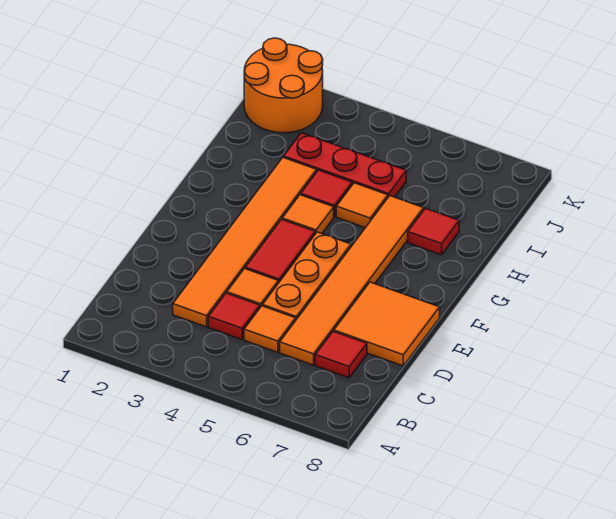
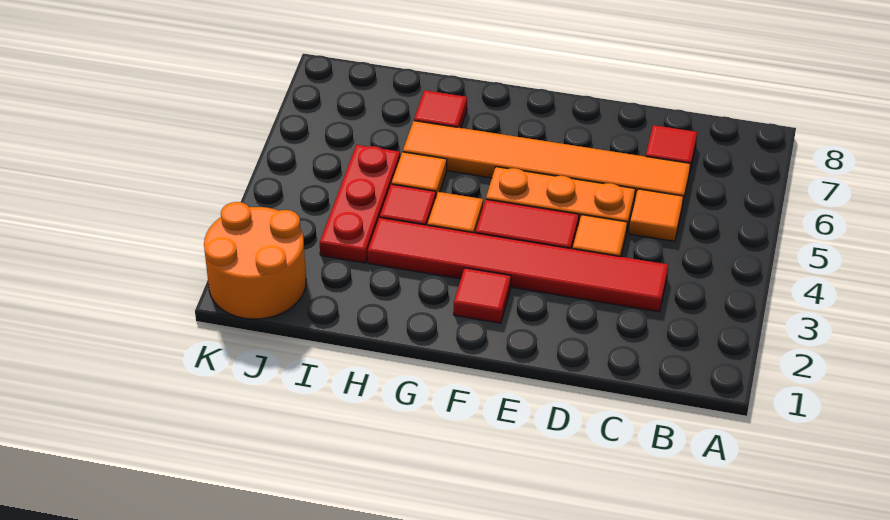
orange tile C3:H3 level 1 -> red tile C3:H3 level 1
red tile C4 level 1 -> red tile F2 level 1
orange tile D7:E8 level 1 -> none

